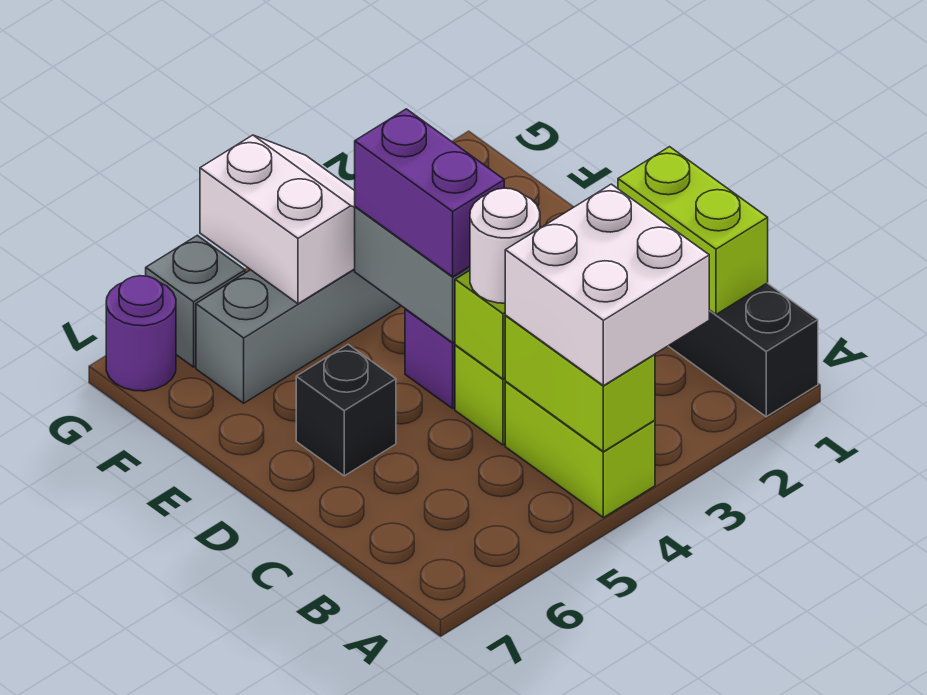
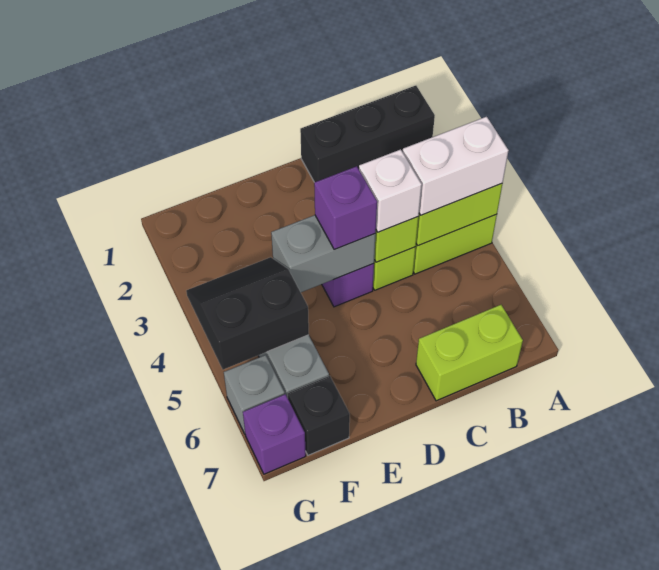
white brick A3:B4 level 3 -> white brick A4:B4 level 3
lime brick B1:C1 level 2 -> lime brick B7:C7 level 1
white round brick C4 level 3 -> white brick C4 level 3
purple brick D4:E4 level 3 -> purple brick D4 level 3
black brick D6 level 1 -> black brick F7 level 1
white slope F4:G5 level 2 top 5 -> black slope F4:G5 level 2 top 5
purple round brick G7 level 1 -> purple brick G7 level 1

